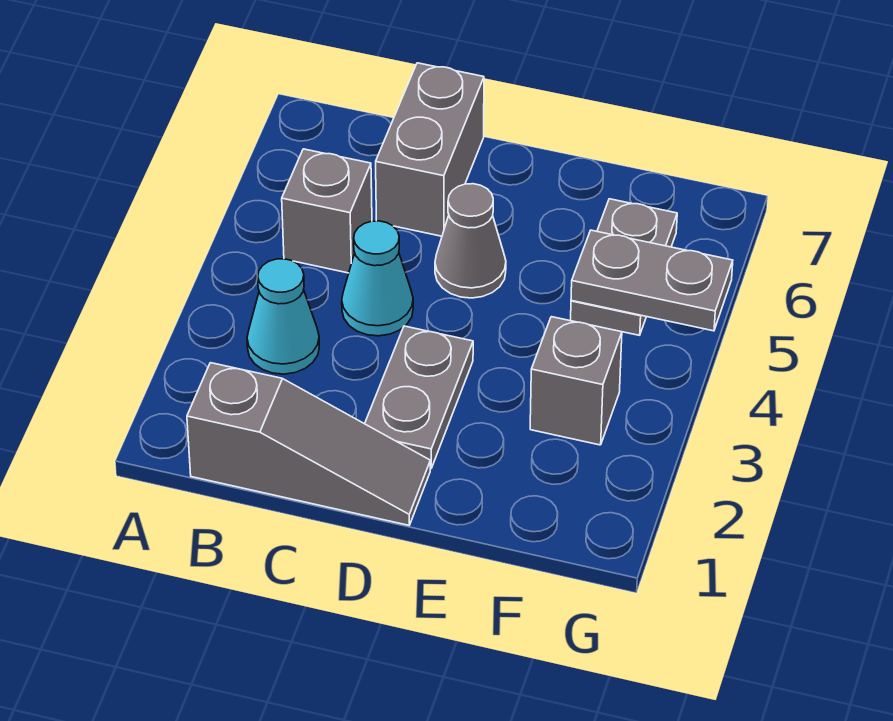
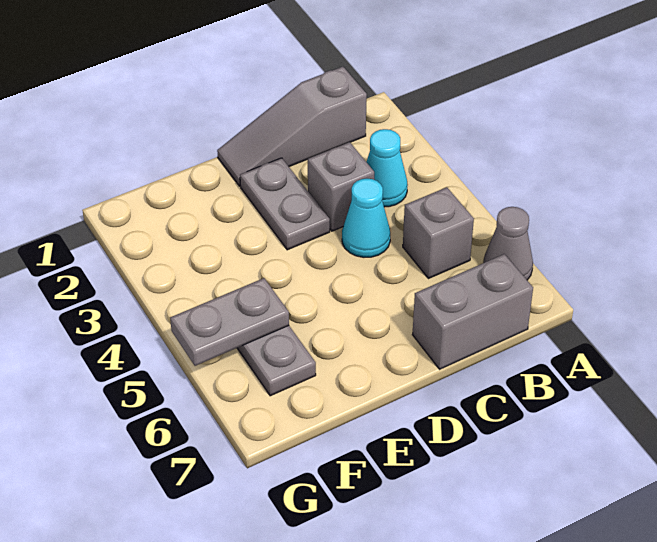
grey brick C6:C7 level 1 -> grey brick B7:C7 level 1
grey cone D5 level 1 -> grey cone A6 level 1
grey brick F3 level 1 -> grey brick C3 level 1

